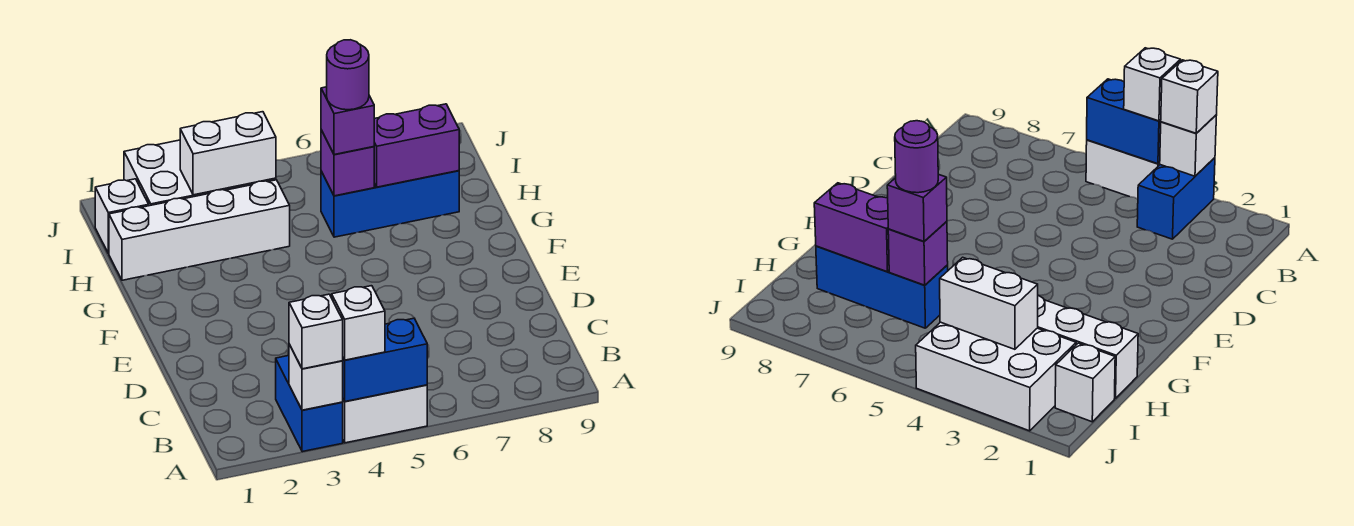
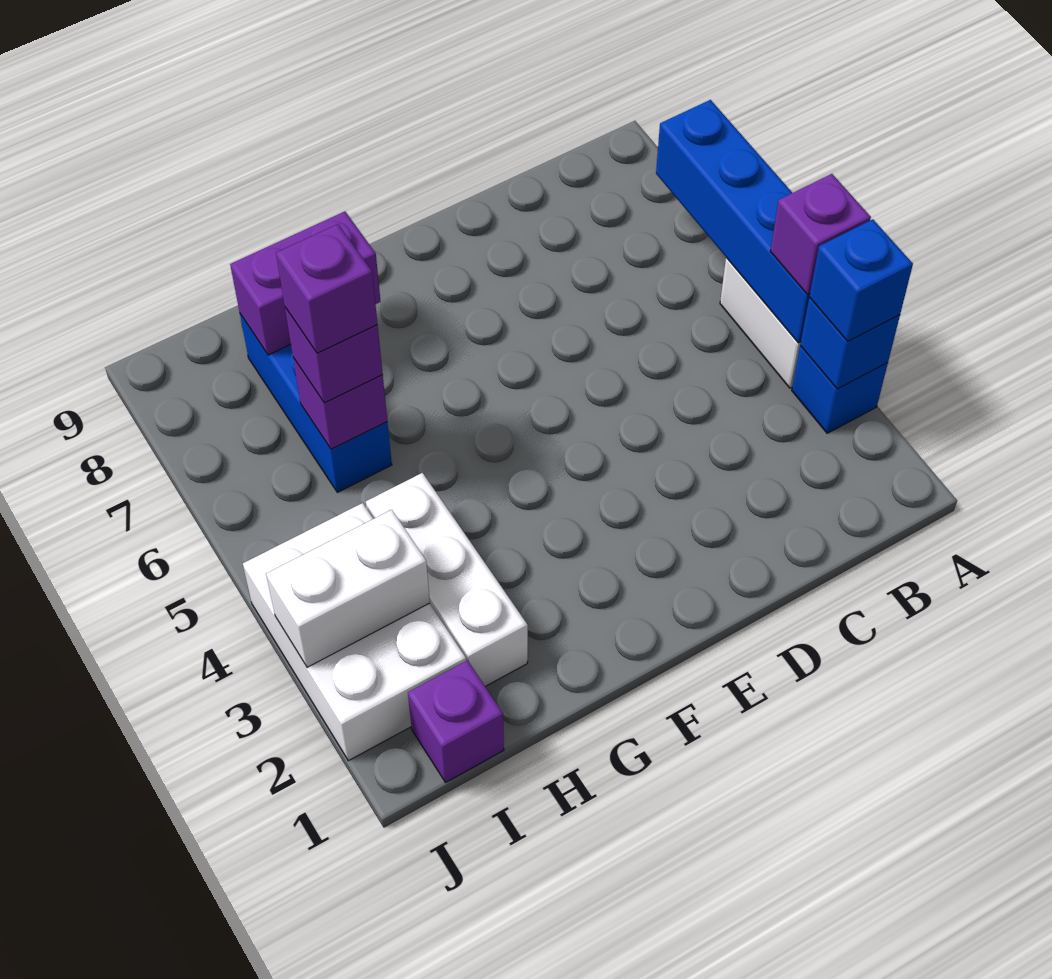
blue brick A3:B3 level 1 -> blue brick A3 level 1
white brick A3 level 2 -> blue brick A3 level 2
white brick A3 level 3 -> blue brick A3 level 3
blue brick A4:A5 level 2 -> blue brick A4:A7 level 2
white brick A4 level 3 -> purple brick A4 level 3
white brick H1:H4 level 1 -> white brick H2:H4 level 1
purple round brick H6 level 4 -> purple brick H6 level 4
purple brick H7:H8 level 2 -> purple brick G8:H8 level 2
white brick I1 level 1 -> purple brick I1 level 1
white brick I3:I4 level 2 -> white brick I3:J3 level 2

